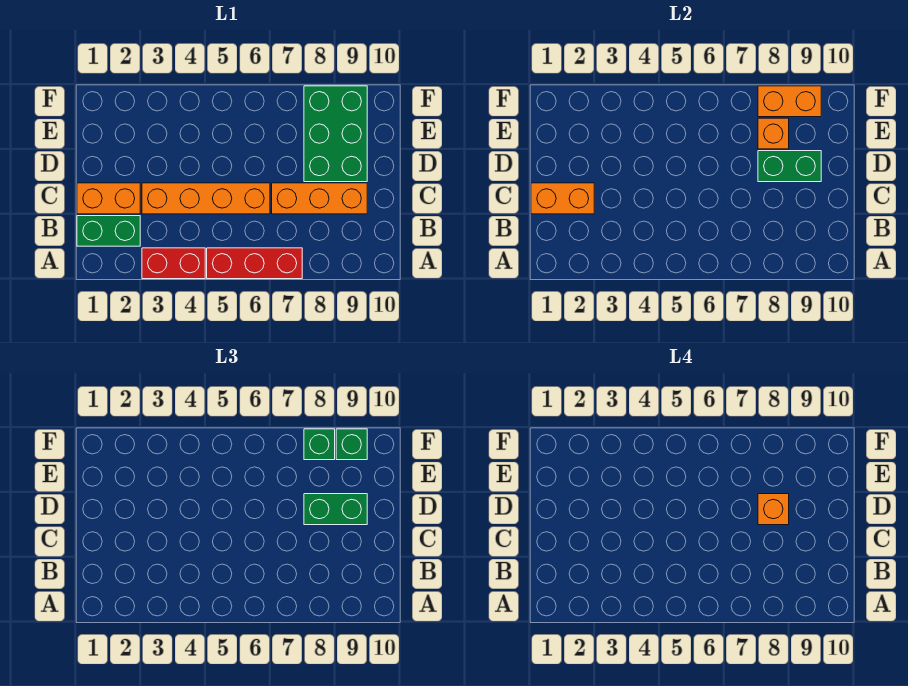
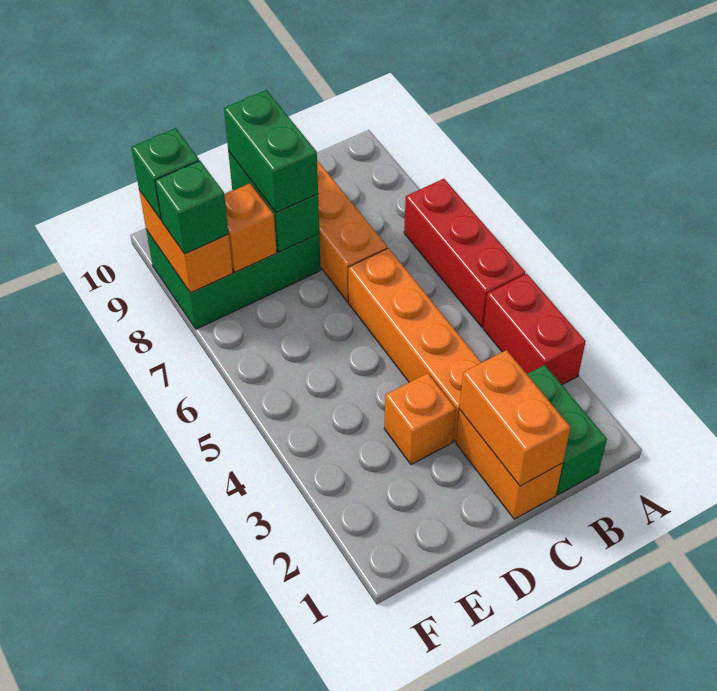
orange brick D8 level 4 -> orange brick D3 level 1

